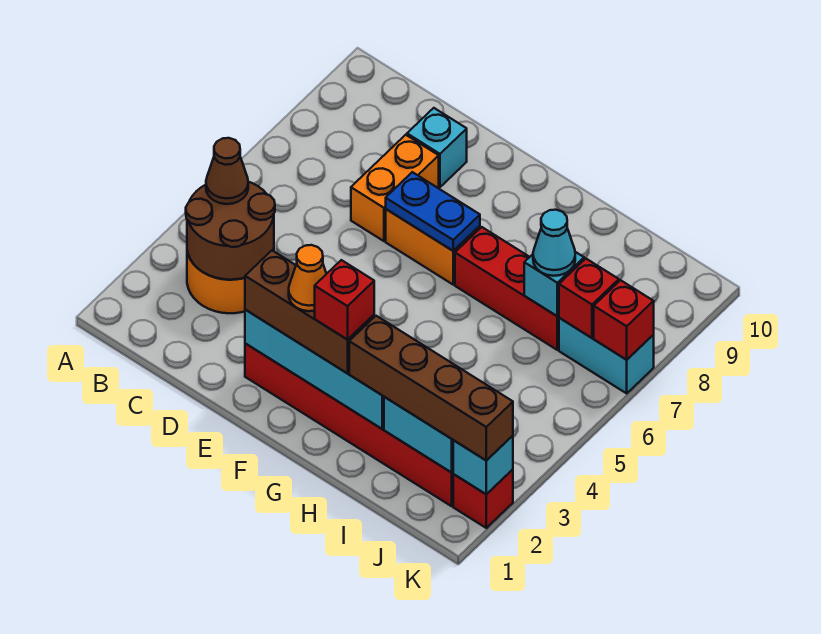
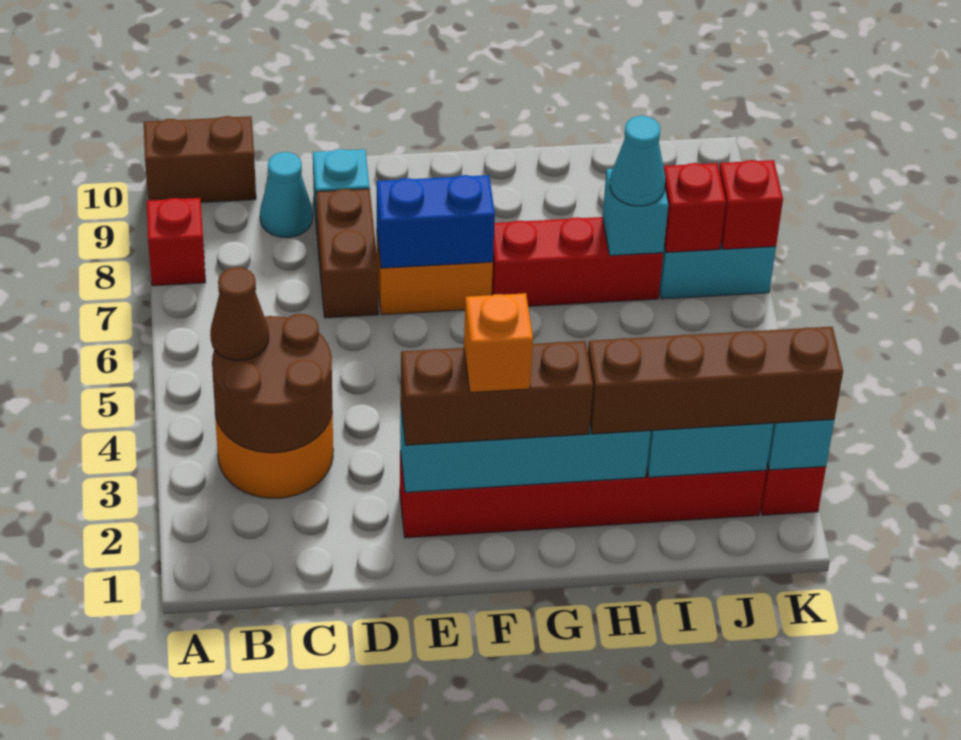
none -> brown brick A10:B10 level 1
none -> cyan cone C9 level 1
orange brick D7:D8 level 1 -> brown brick D7:D8 level 1
blue plate E7:F7 level 2 -> blue brick E7:F7 level 2
orange cone F2 level 4 -> orange brick F2 level 4
red brick G2 level 4 -> red brick A8 level 1

